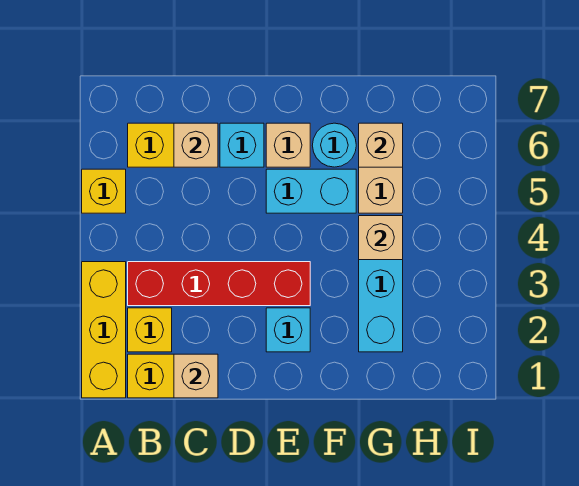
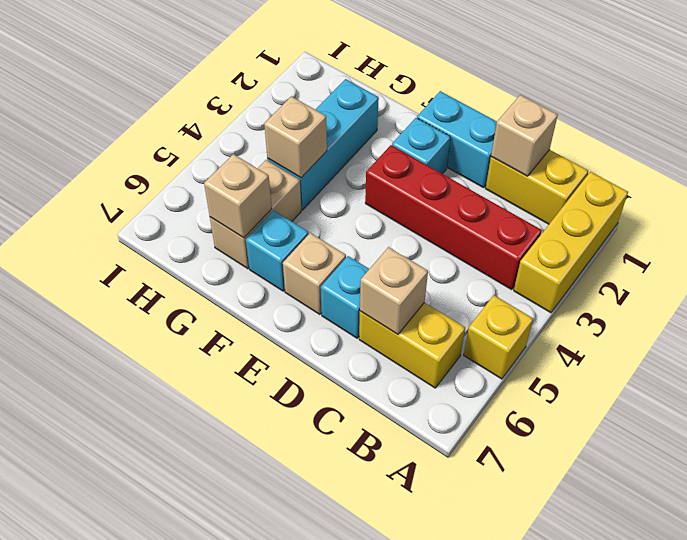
yellow brick B2 level 1 -> none
cyan brick E5:F5 level 1 -> cyan brick D1:E1 level 1
cyan round brick F6 level 1 -> cyan brick F6 level 1

